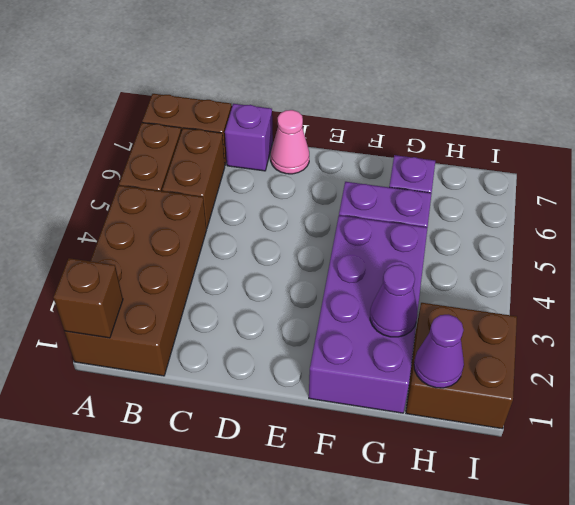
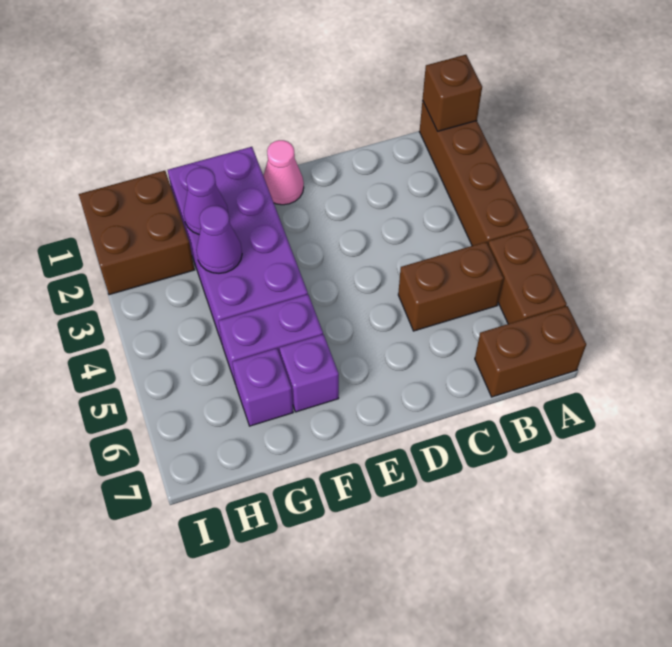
brown brick A1:B4 level 1 -> brown brick A1:A4 level 1
brown brick B5:B6 level 1 -> brown brick B5:C5 level 1
purple brick C7 level 1 -> purple brick F6 level 1
pink cone D7 level 1 -> pink cone E1 level 1
purple cone H1 level 2 -> purple cone G3 level 2

